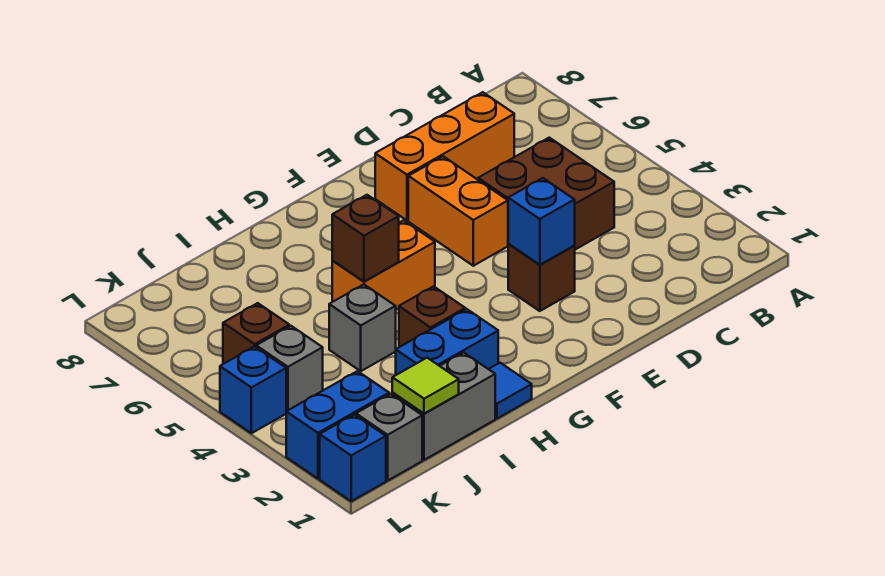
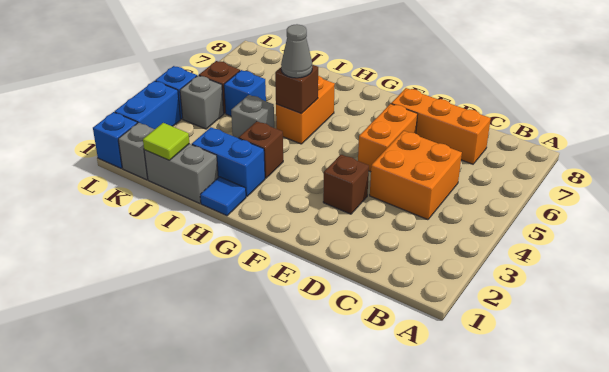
brown brick C4:D5 level 1 -> orange brick C4:D5 level 1
blue brick E3 level 2 -> blue brick J5 level 1
orange brick G5:H5 level 1 -> orange brick H5:H6 level 1
none -> grey cone H5 level 3
blue brick K2:L2 level 1 -> blue brick L2:L3 level 1

